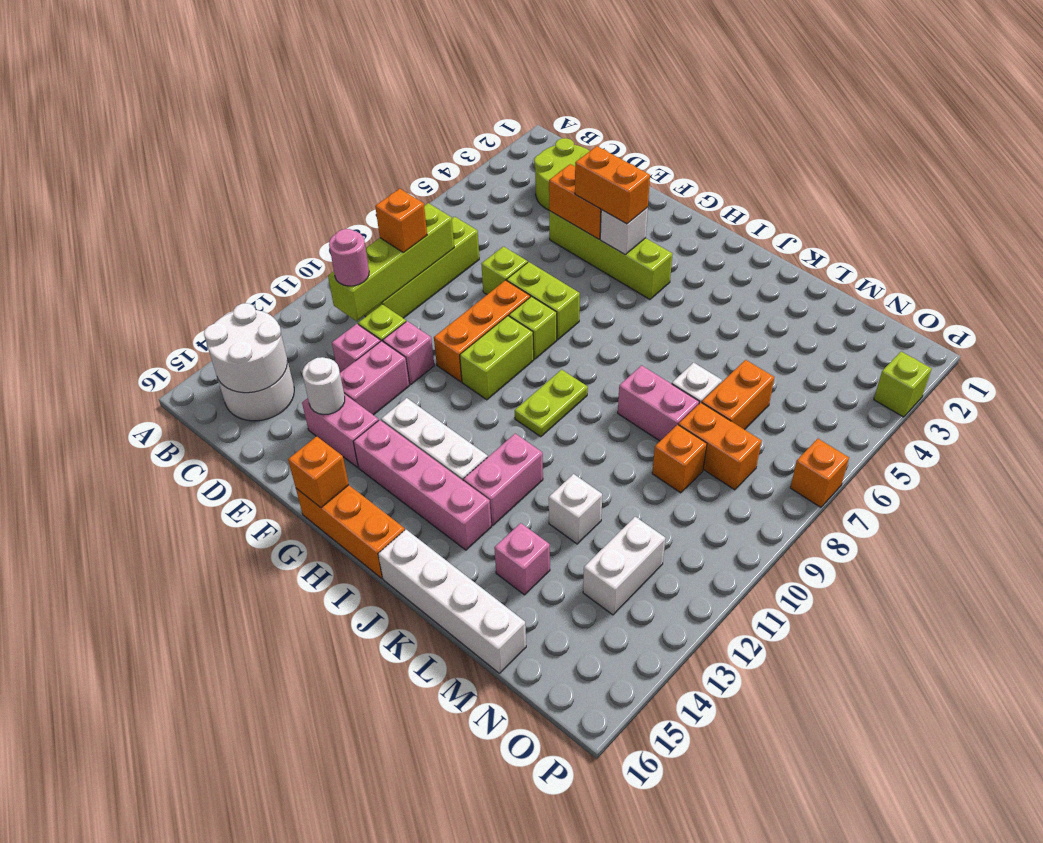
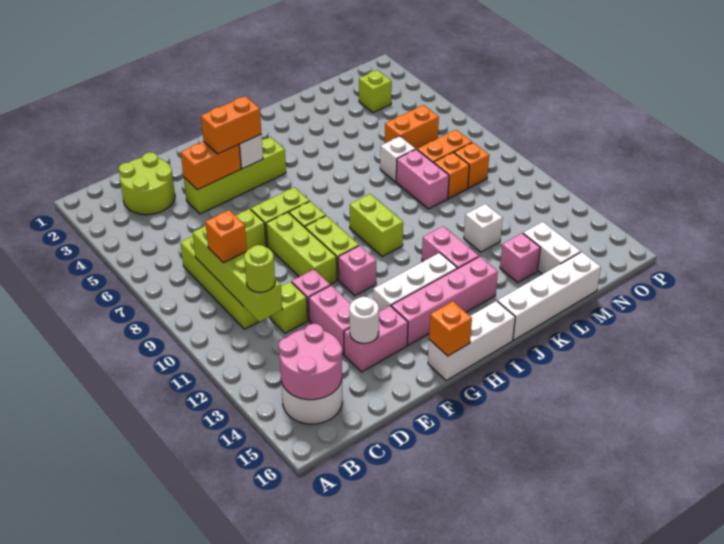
white round brick B14:C15 level 2 -> pink round brick B14:C15 level 2
pink round brick C11 level 3 -> lime round brick C11 level 3
pink brick D12 level 1 -> pink brick G11 level 1
orange brick F8:F10 level 1 -> lime brick F8:F10 level 1
orange brick G16:I16 level 1 -> white brick G16:I16 level 1
lime plate I9:I10 level 1 -> lime brick I9:I10 level 1
pink brick K8:L8 level 1 -> pink brick L8:L9 level 1
orange brick M6:M7 level 1 -> orange brick M6:N6 level 1
white brick N12:N13 level 1 -> white brick M14:M15 level 1
lime brick P3 level 1 -> lime brick N3 level 1
orange brick P7 level 1 -> orange brick N9 level 1

